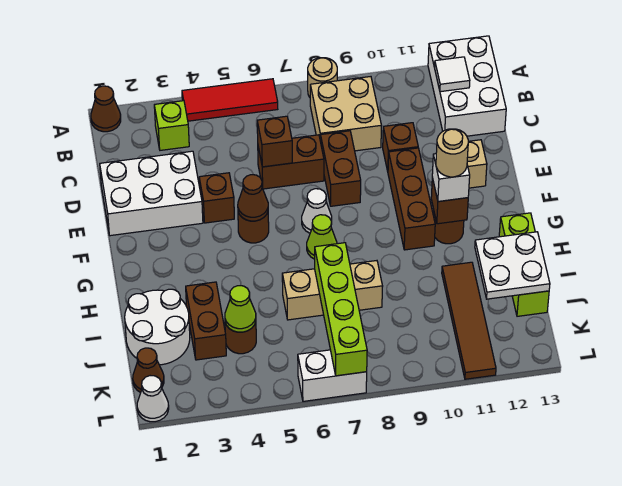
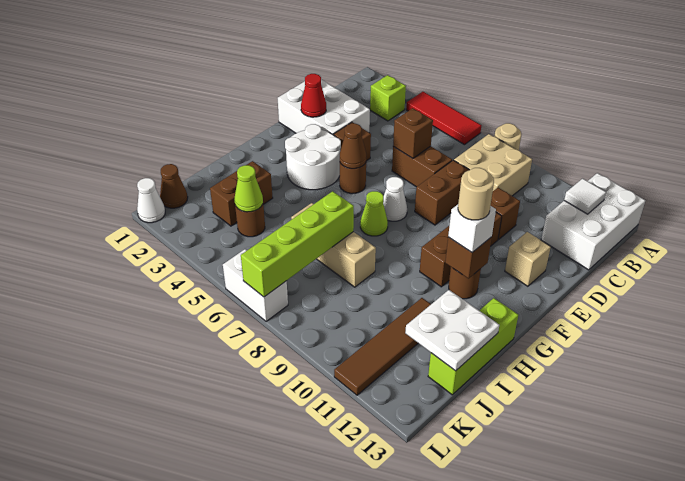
brown cone A1 level 1 -> none
none -> red cone E2 level 2
white round brick I1:J2 level 1 -> white round brick F3:G4 level 1

